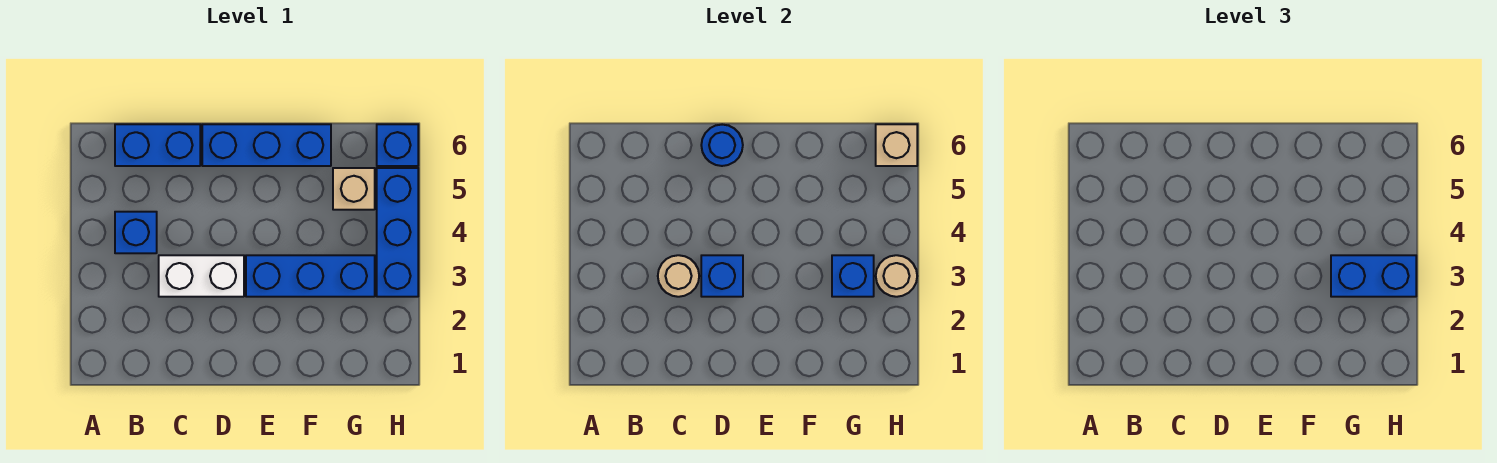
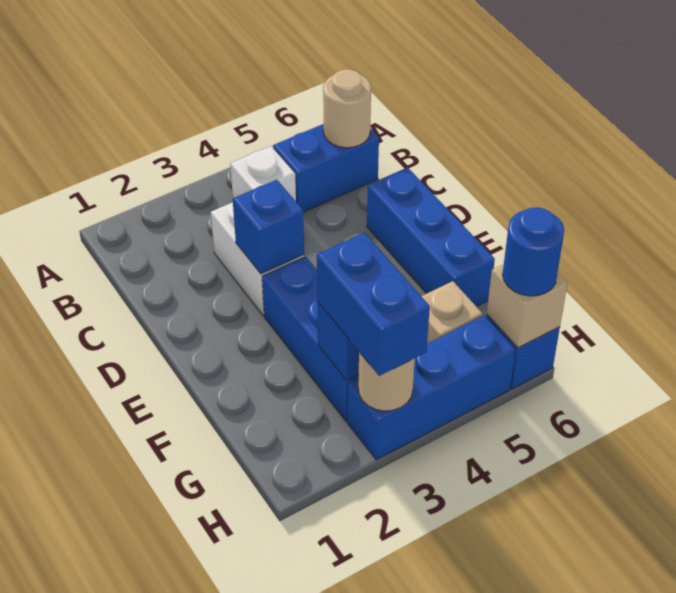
blue brick B4 level 1 -> white brick B4 level 1
blue brick B6:C6 level 1 -> blue brick B5:B6 level 1
tan round brick C3 level 2 -> tan round brick B6 level 2
blue round brick D6 level 2 -> blue round brick H6 level 3

